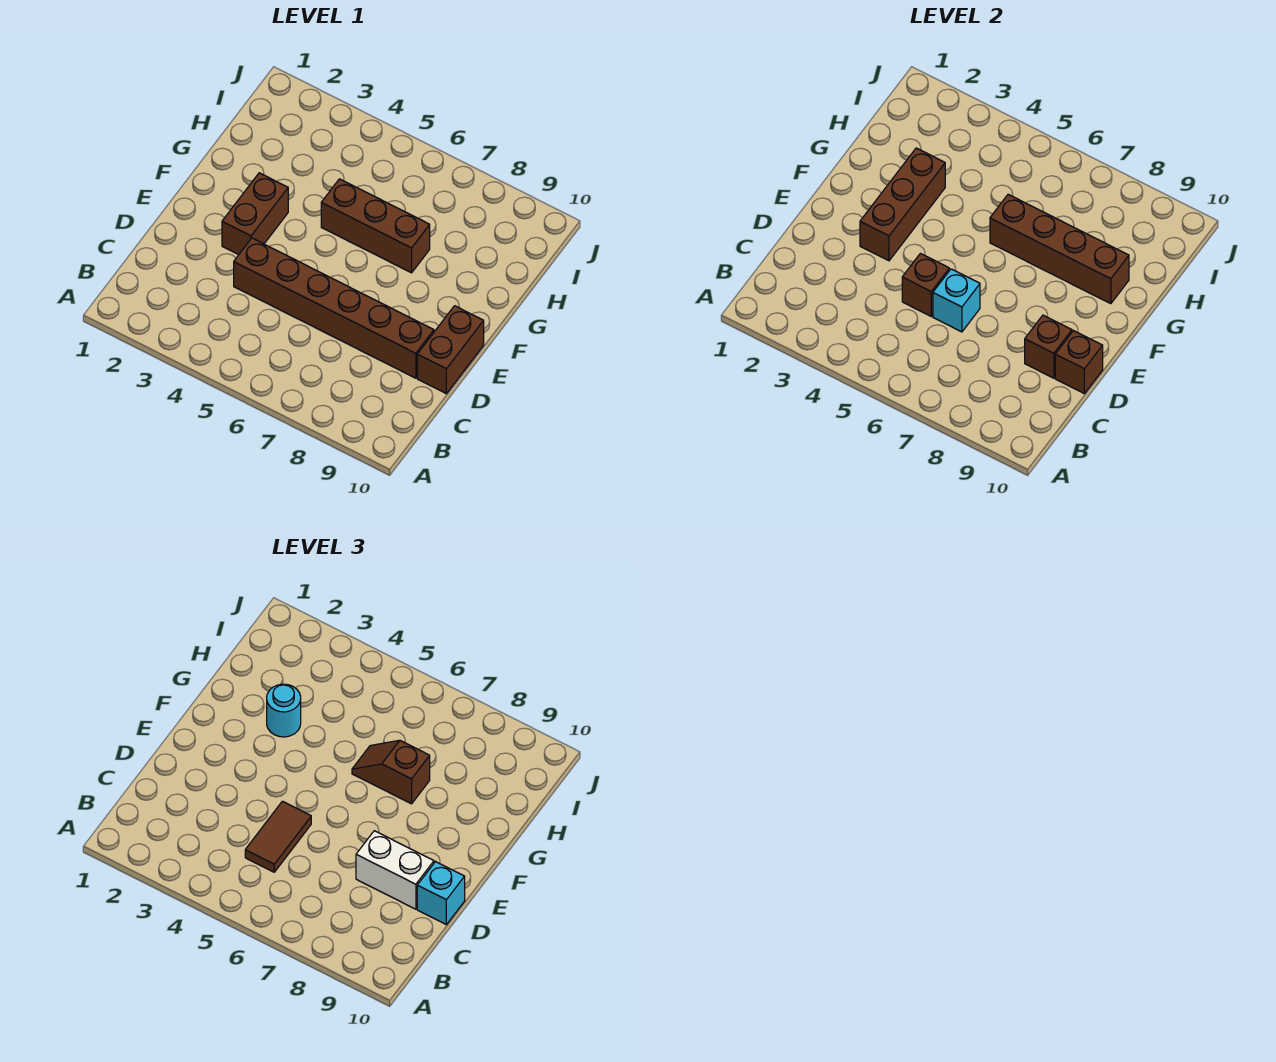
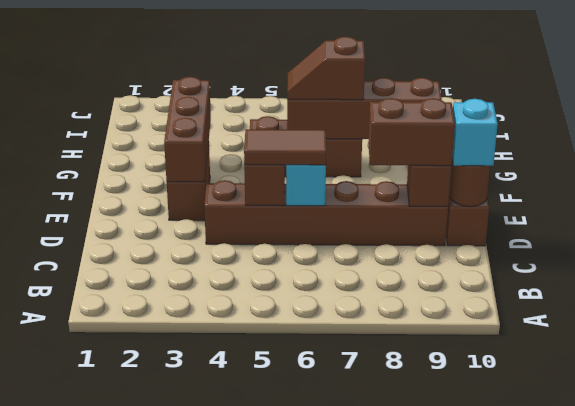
brown tile C5:D5 level 3 -> brown tile D5:D6 level 3
white brick D8:D9 level 3 -> brown brick D8:D9 level 3
brown brick D10 level 2 -> brown round brick D10 level 2
cyan round brick G3 level 3 -> none

